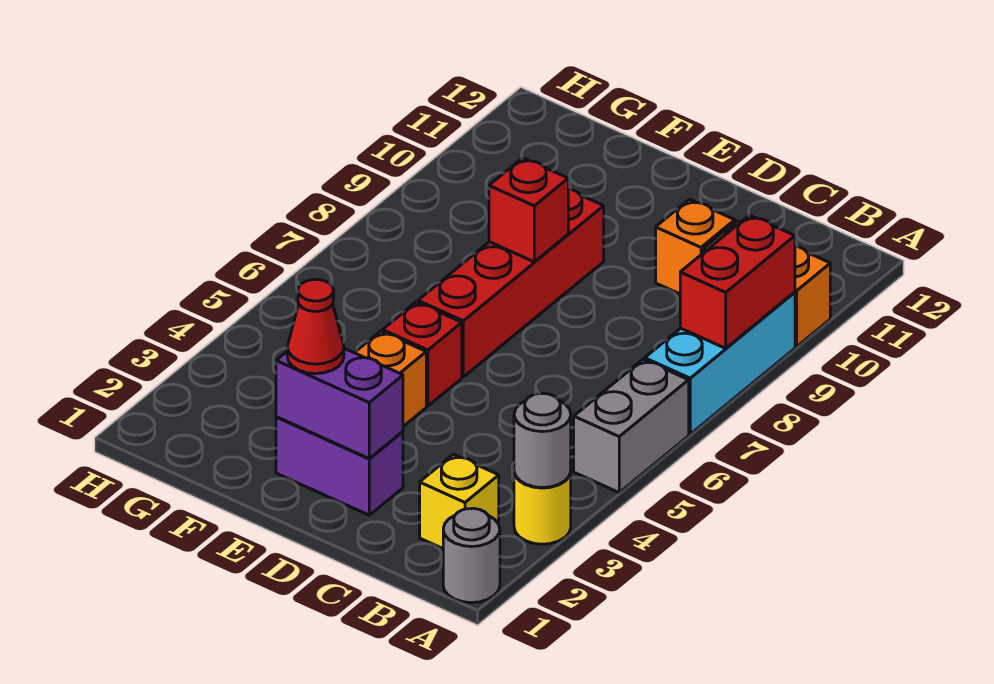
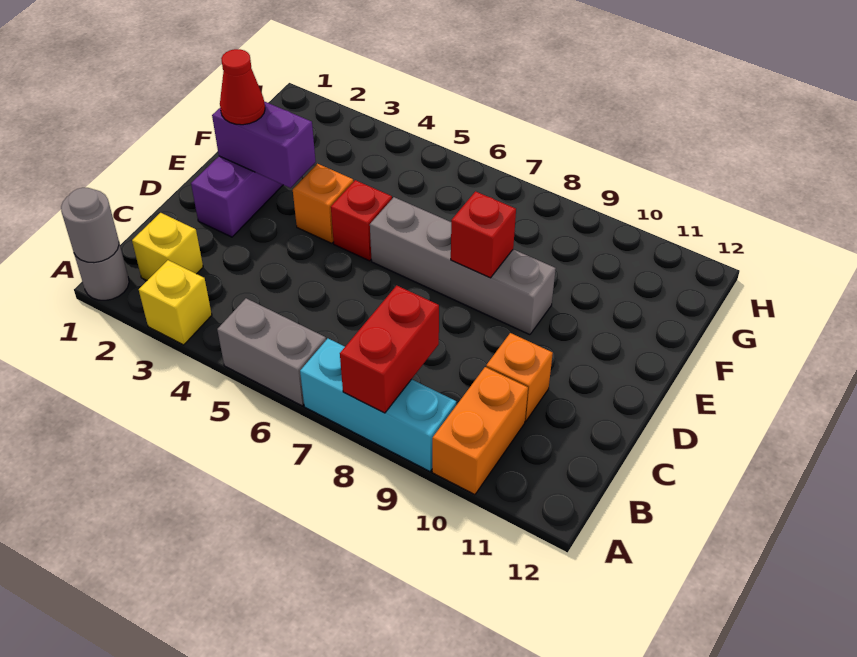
yellow round brick A3 level 1 -> yellow brick A3 level 1
grey round brick A3 level 2 -> grey round brick A1 level 2
red brick A8:A9 level 2 -> red brick A8:B8 level 2
purple brick D2:E2 level 2 -> purple brick E2:E3 level 2
red brick E6:E9 level 1 -> grey brick E6:E9 level 1

